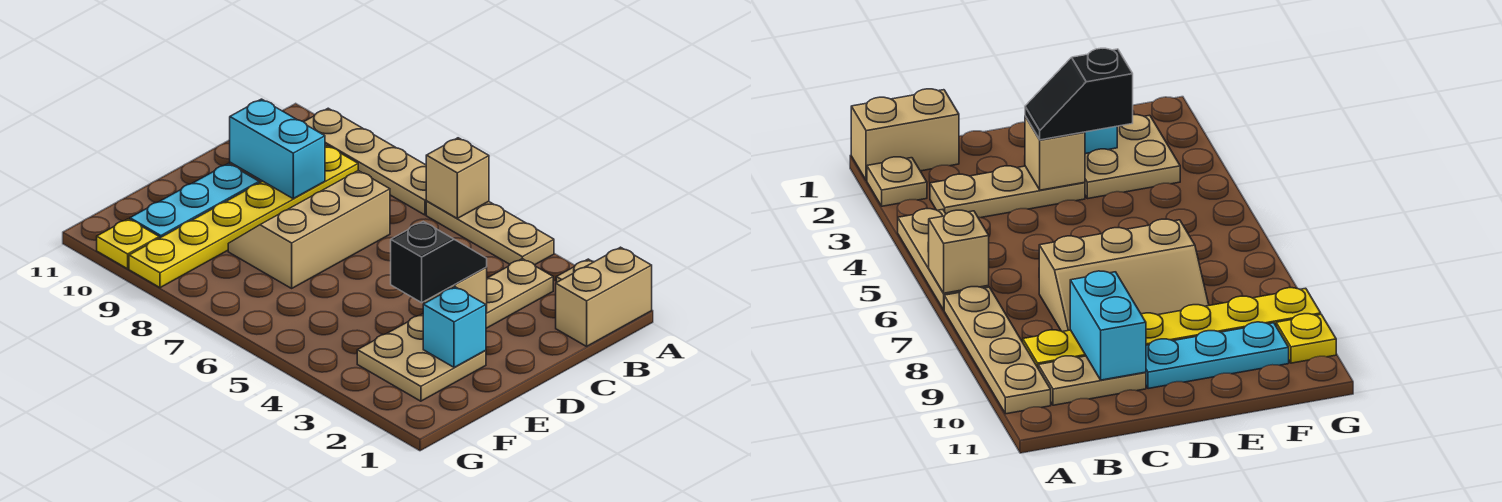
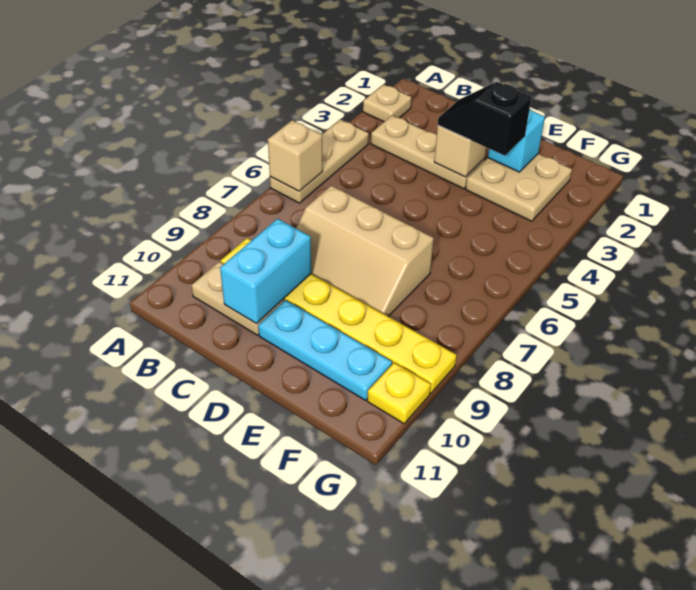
tan brick A1:B1 level 1 -> none
tan plate A7:A10 level 1 -> none

